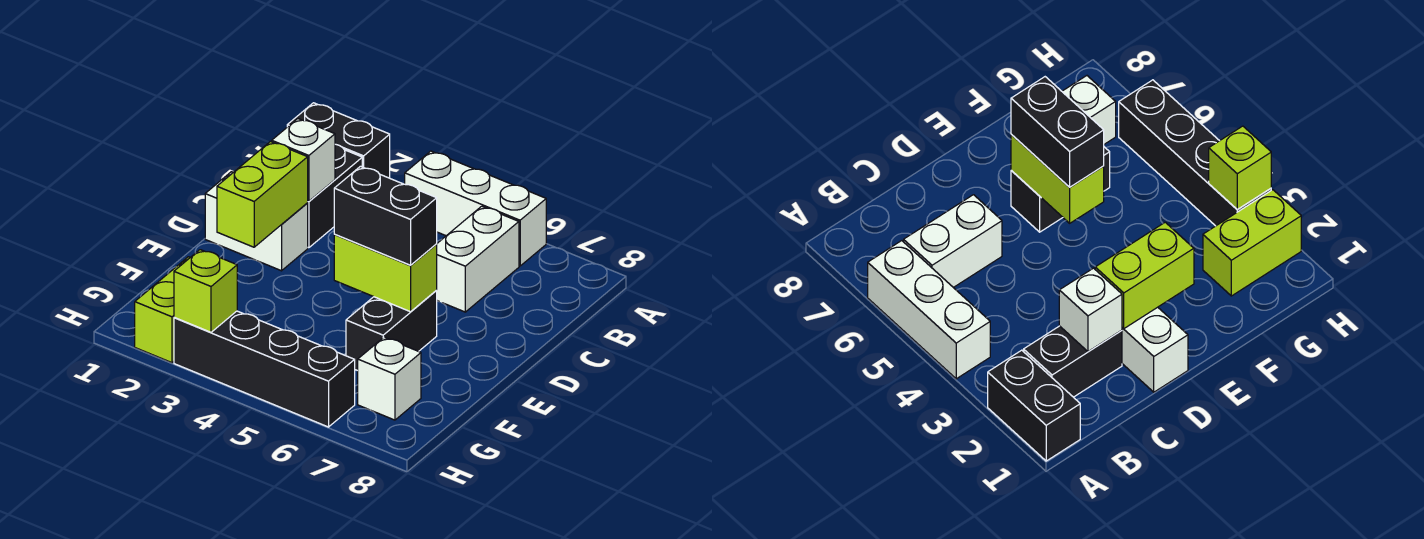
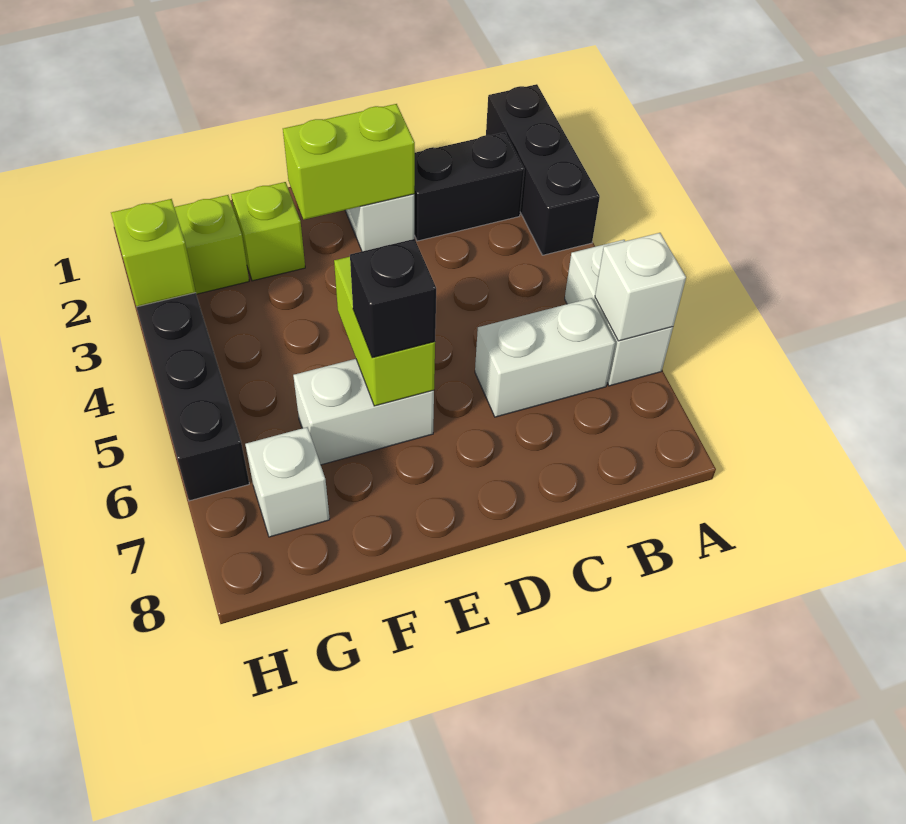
black brick A1:A2 level 1 -> black brick A1:A3 level 1
white brick A4:A6 level 1 -> white brick A5:A6 level 1
white brick C2 level 2 -> white brick A6 level 2
black brick E5:E6 level 3 -> black brick E6 level 3
black brick E6:F6 level 1 -> white brick E6:F6 level 1
none -> lime brick F2 level 1

